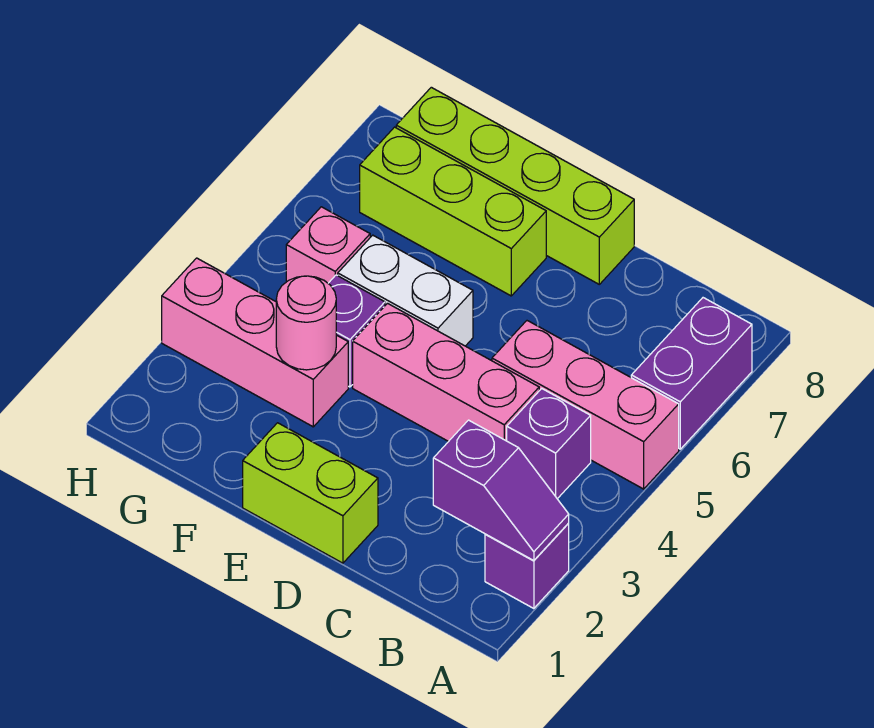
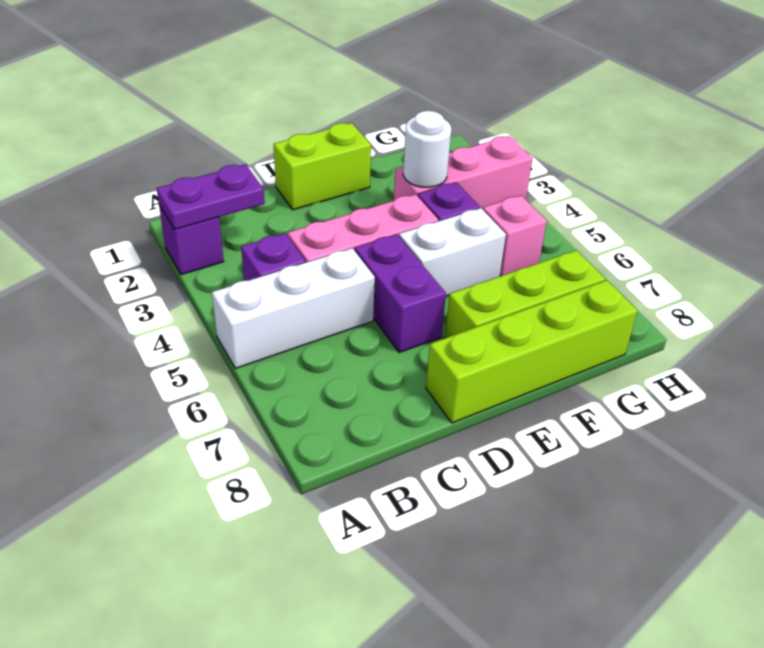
purple slope A2:B2 level 2 top B -> purple plate A2:B2 level 2
pink brick A5:C5 level 1 -> white brick A5:C5 level 1
purple brick A6:A7 level 1 -> purple brick D5:D6 level 1
pink round brick F3 level 2 -> white round brick F3 level 2

